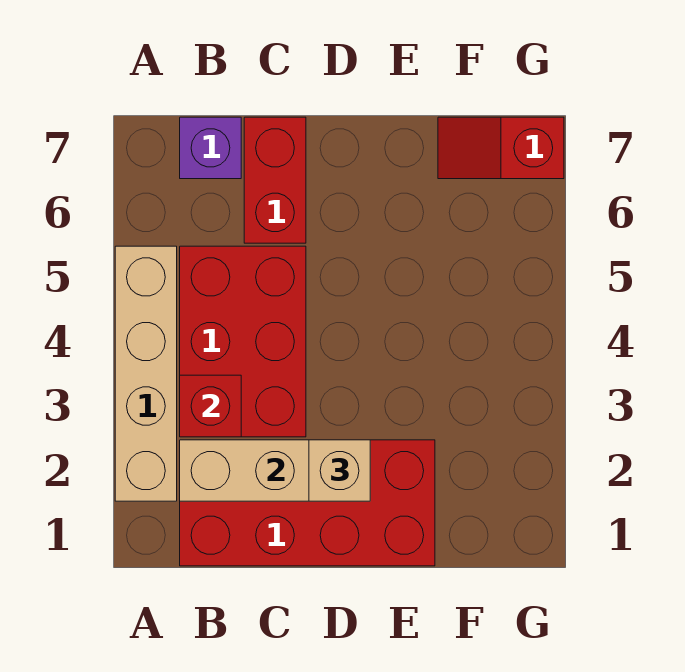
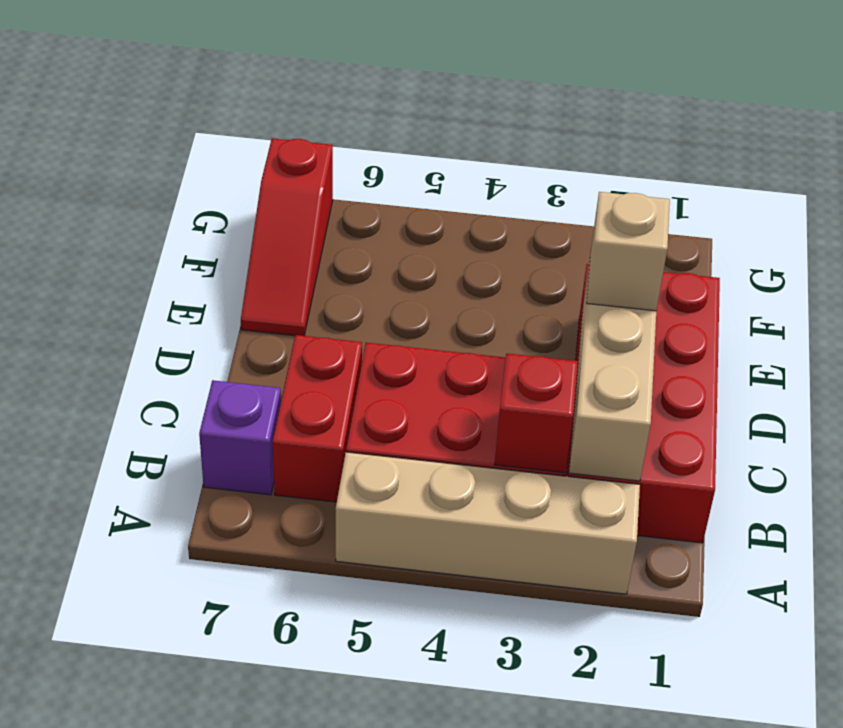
red brick C6:C7 level 1 -> red brick B6:C6 level 1
red slope F7:G7 level 1 top G -> red slope E7:G7 level 1 top G

